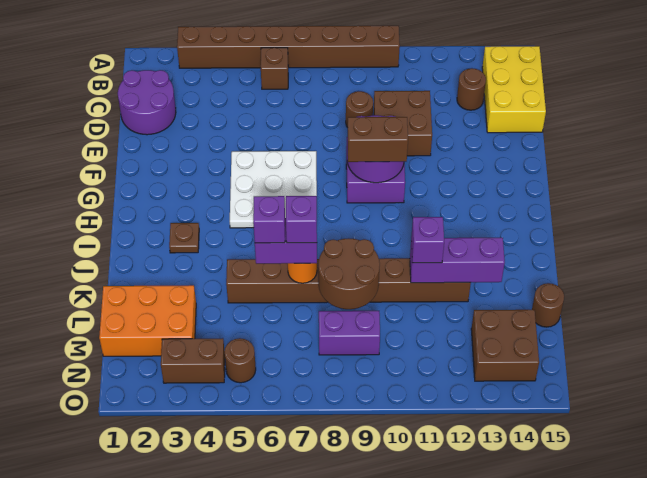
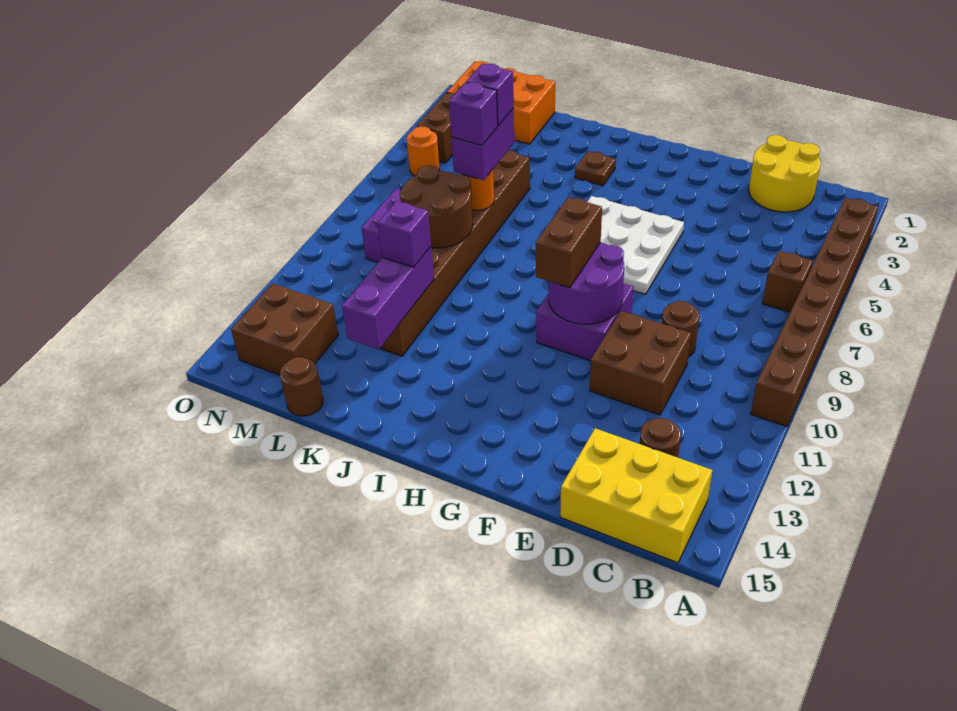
purple round brick C1:D2 level 1 -> yellow round brick C1:D2 level 1
orange brick L1:M3 level 1 -> orange brick L1:N2 level 1
brown round brick N5 level 1 -> orange round brick N5 level 1

